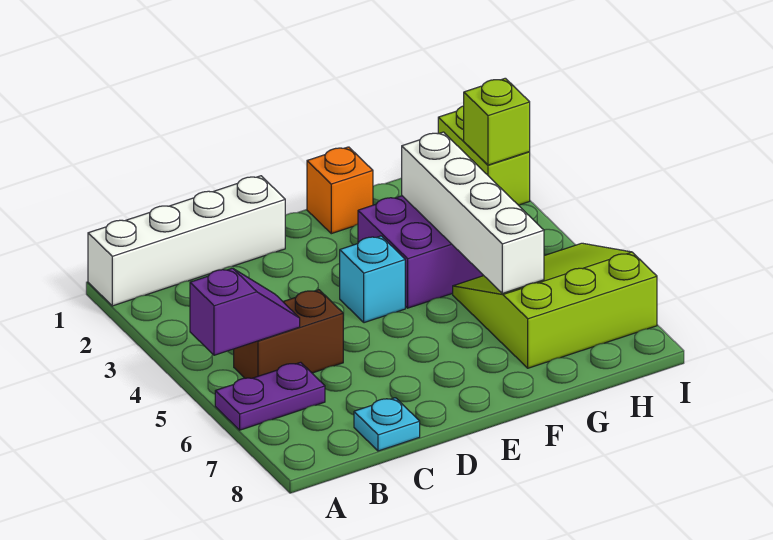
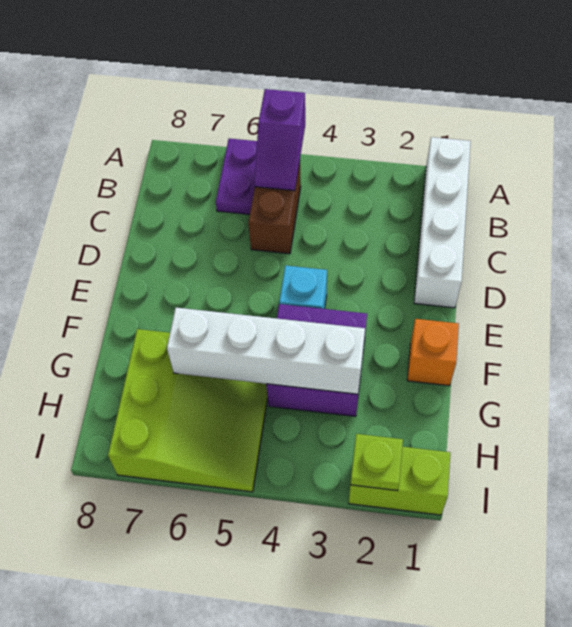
cyan plate C8 level 1 -> none
lime brick I2 level 2 -> lime plate I2 level 2

